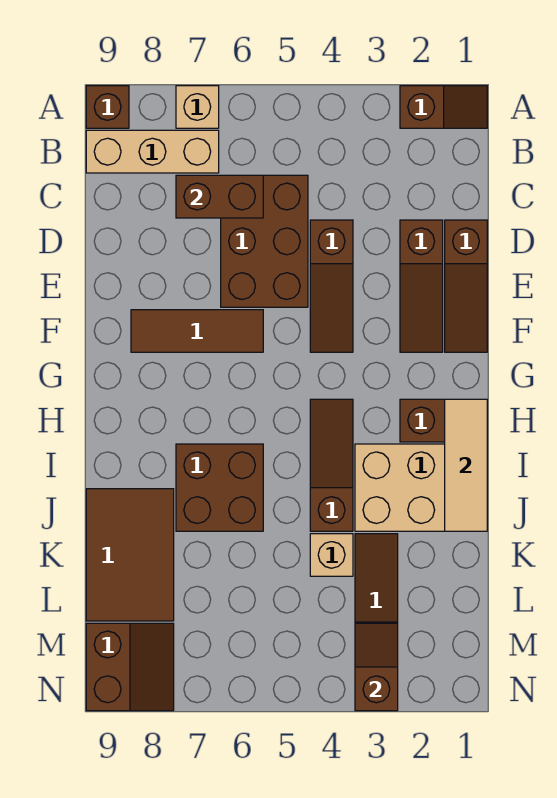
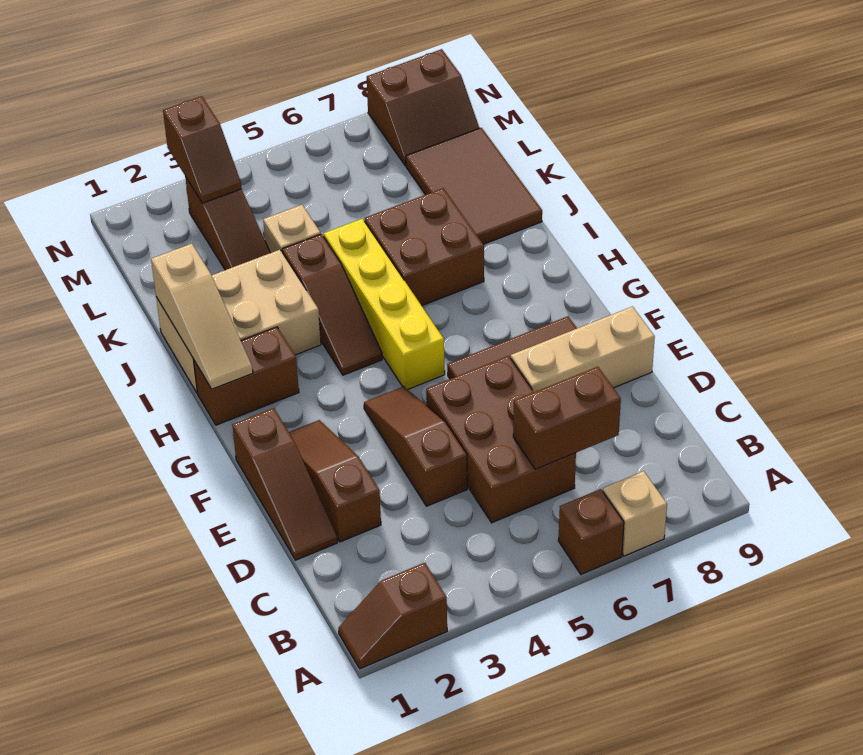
brown brick A9 level 1 -> brown brick A6 level 1
tan brick B7:B9 level 1 -> tan brick E7:E9 level 1
brown slope D1:F1 level 1 top D -> brown slope D1:F1 level 1 top F
none -> yellow brick G5:J5 level 1
tan tile H1:J1 level 2 -> tan slope H1:J1 level 2 top J
brown slope M8:N9 level 1 top 9 -> brown slope M8:N9 level 1 top N

